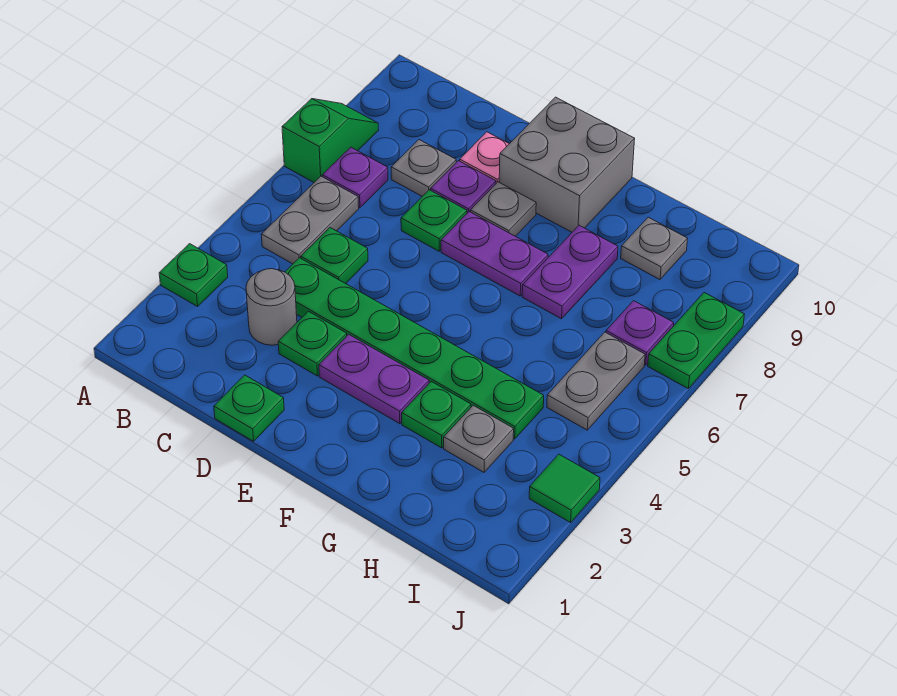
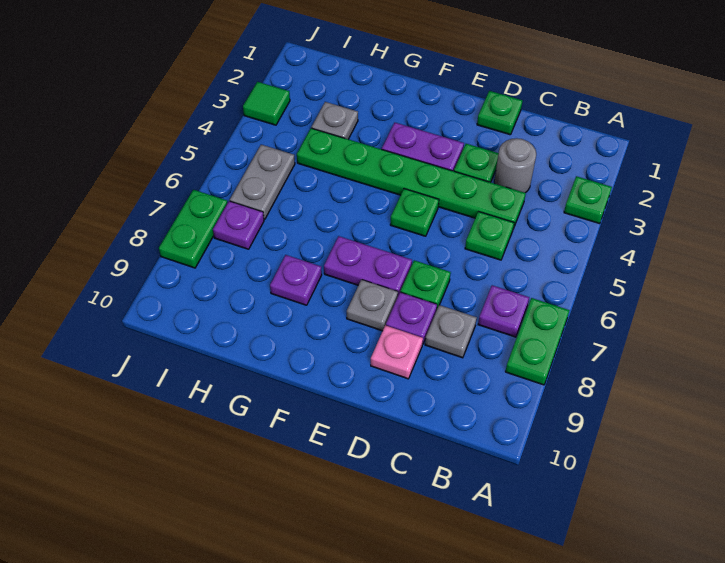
green slope A7:A8 level 1 top 7 -> green plate A7:A8 level 1
grey plate B5:B6 level 1 -> none
grey brick E9:F10 level 1 -> none
green plate G3 level 1 -> green plate E5 level 1
purple plate G7:G8 level 1 -> purple plate G8 level 1
grey plate H9 level 1 -> none

